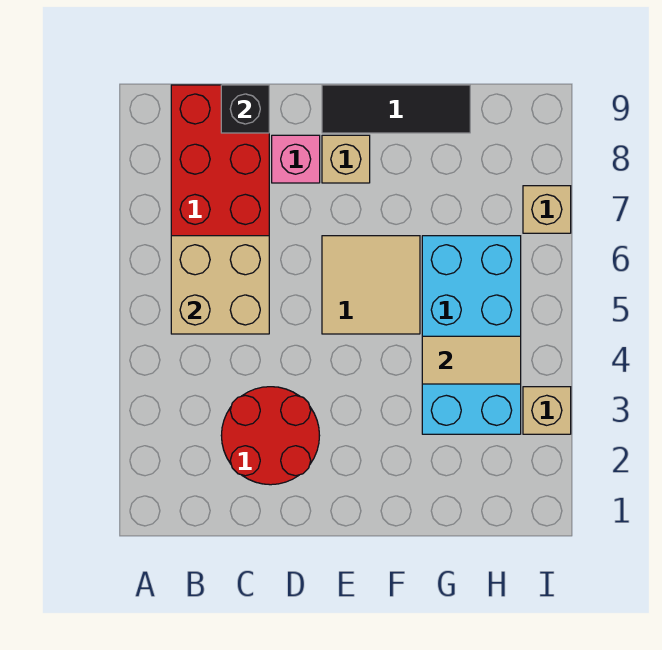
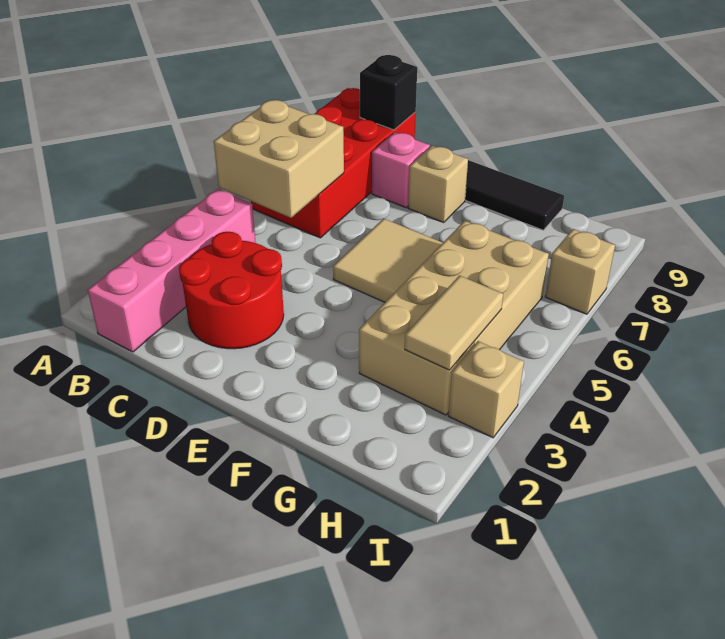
none -> pink brick B1:B4 level 1
cyan brick G3:H6 level 1 -> tan brick G3:H6 level 1
tan tile G4:H4 level 2 -> tan tile H3:H4 level 2

